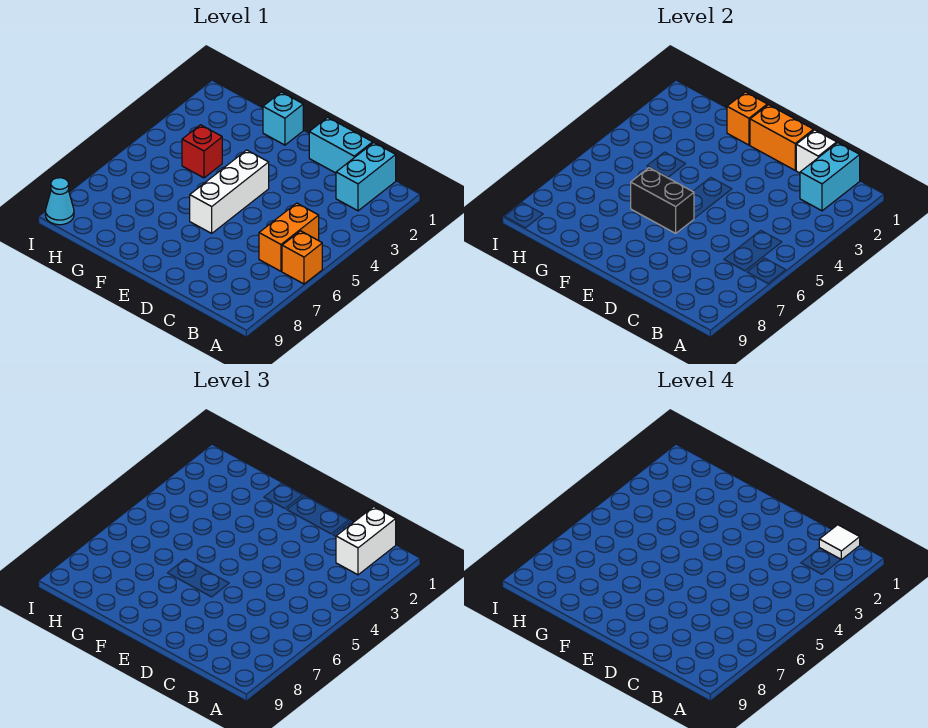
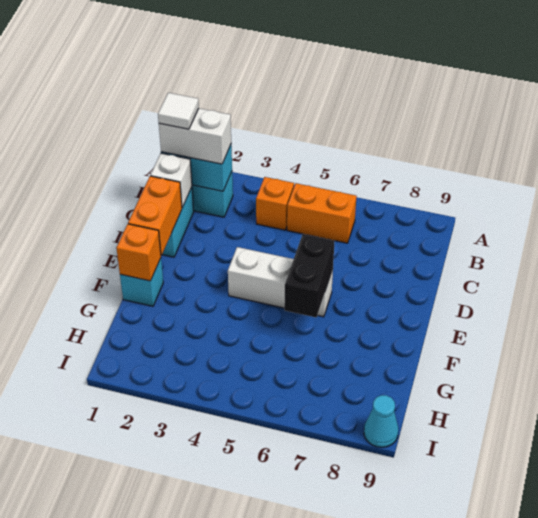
orange brick A6 level 1 -> orange brick B4 level 1
red brick G4 level 1 -> none

